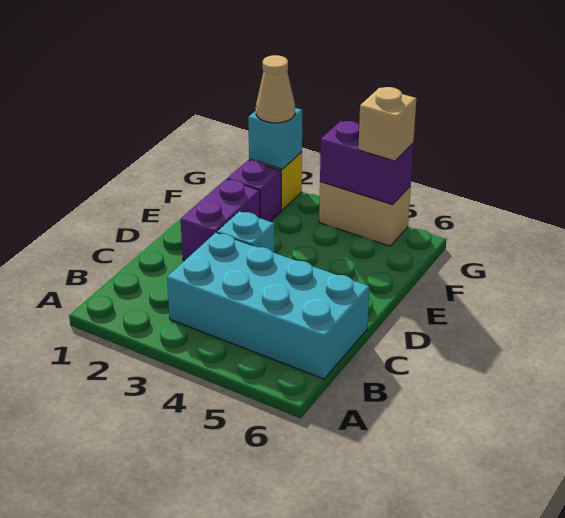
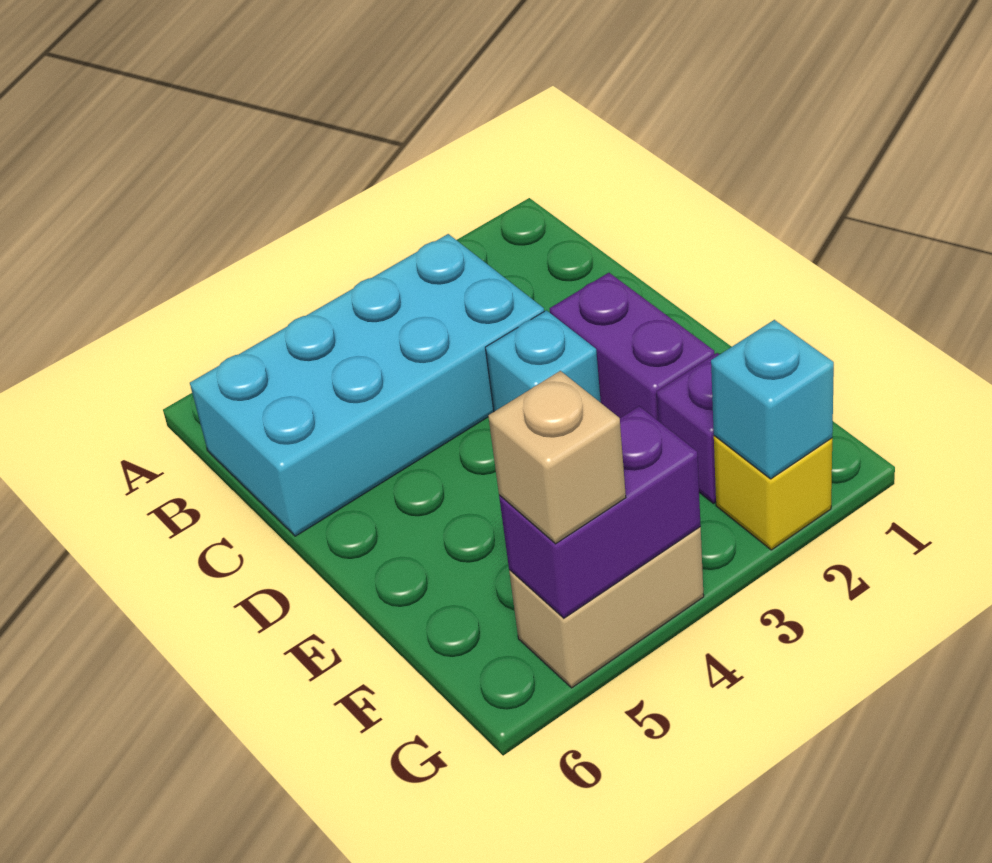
tan cone G2 level 3 -> none

